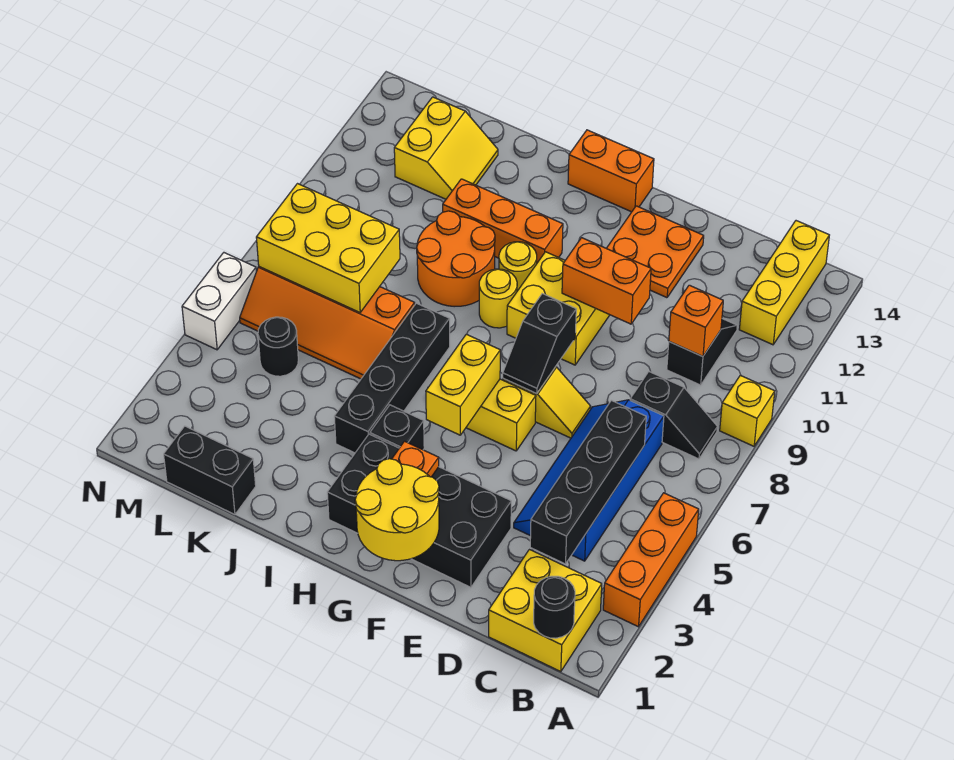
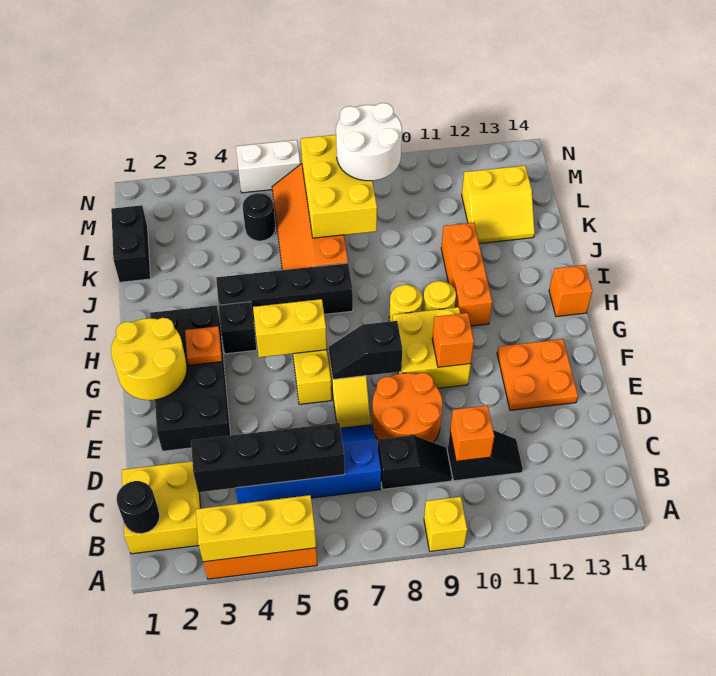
black slope B8:C8 level 1 top C -> black slope C8:C9 level 1 top 8
yellow brick B12:B14 level 1 -> yellow brick A3:A5 level 2
orange brick E10:F10 level 2 -> orange brick F10 level 2
orange brick G14:H14 level 1 -> orange brick H14 level 1
orange round brick I9:J10 level 1 -> orange round brick D8:E9 level 1
none -> white round brick L8:M9 level 3

